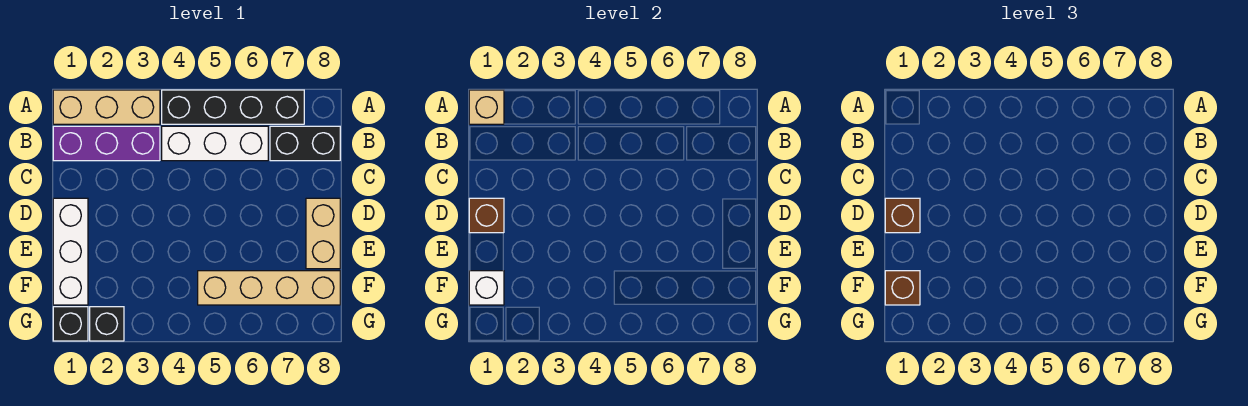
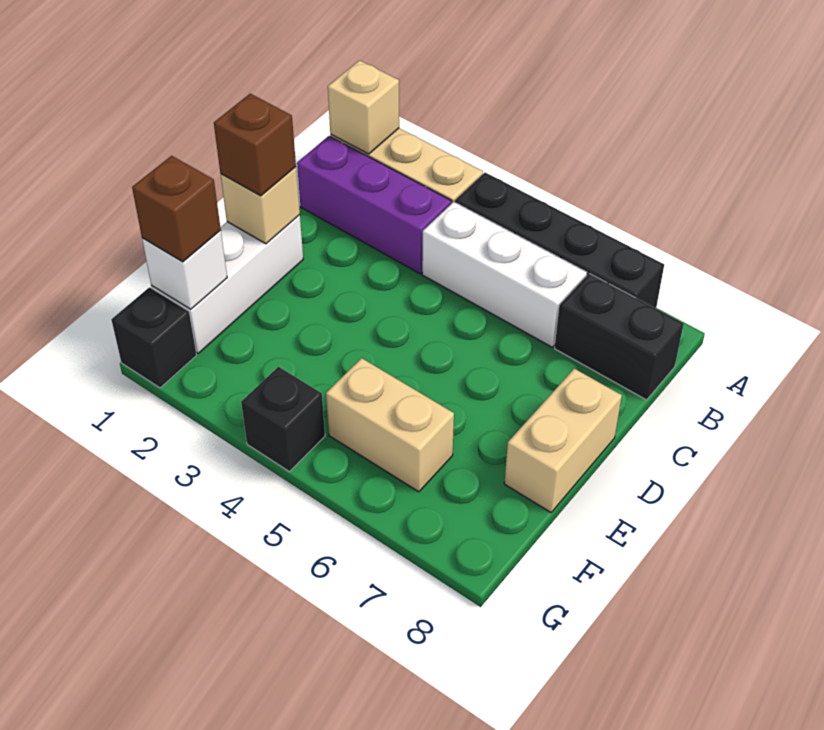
brown brick D1 level 2 -> tan brick D1 level 2
tan brick F5:F8 level 1 -> tan brick F5:F6 level 1
black brick G2 level 1 -> black brick G4 level 1

